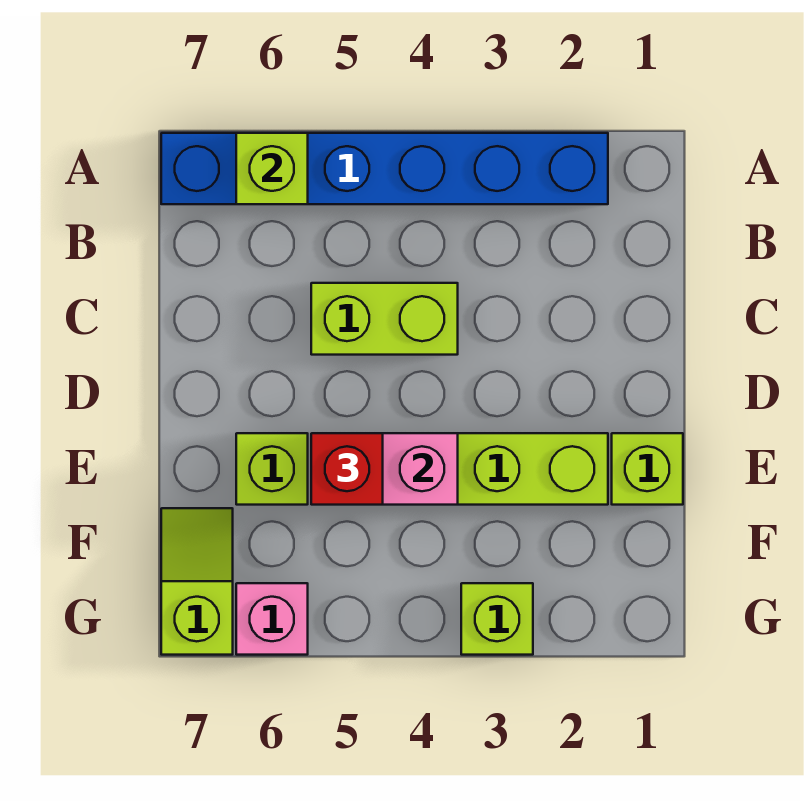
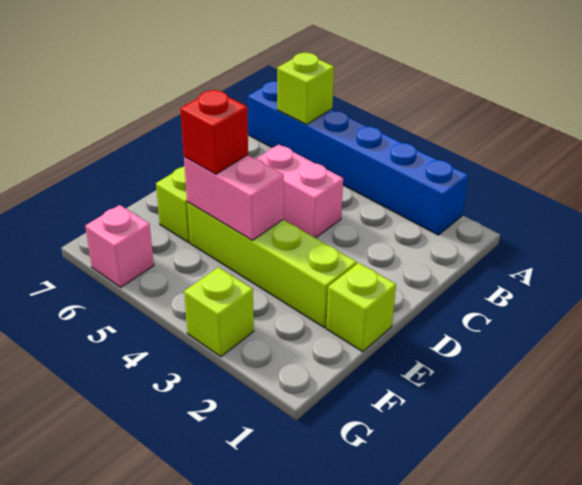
lime brick C4:C5 level 1 -> pink brick C4:C5 level 1
lime slope F7:G7 level 1 top G -> none

